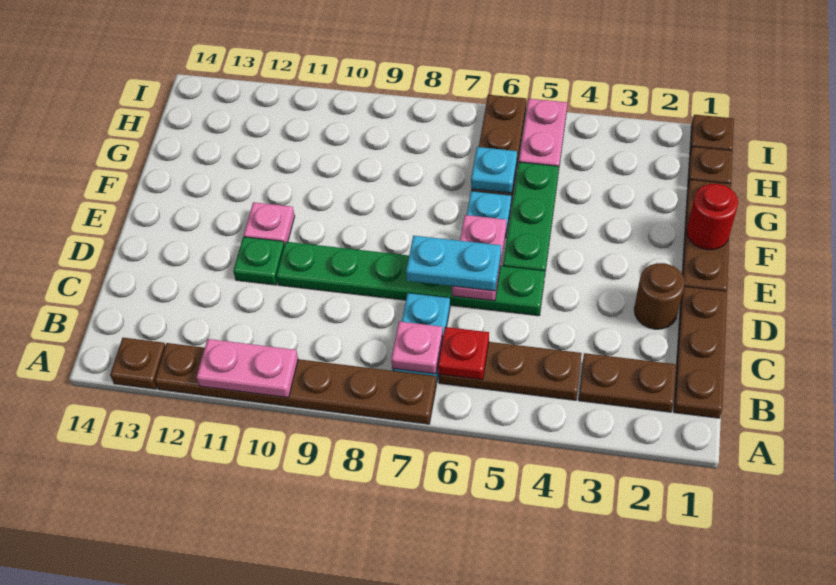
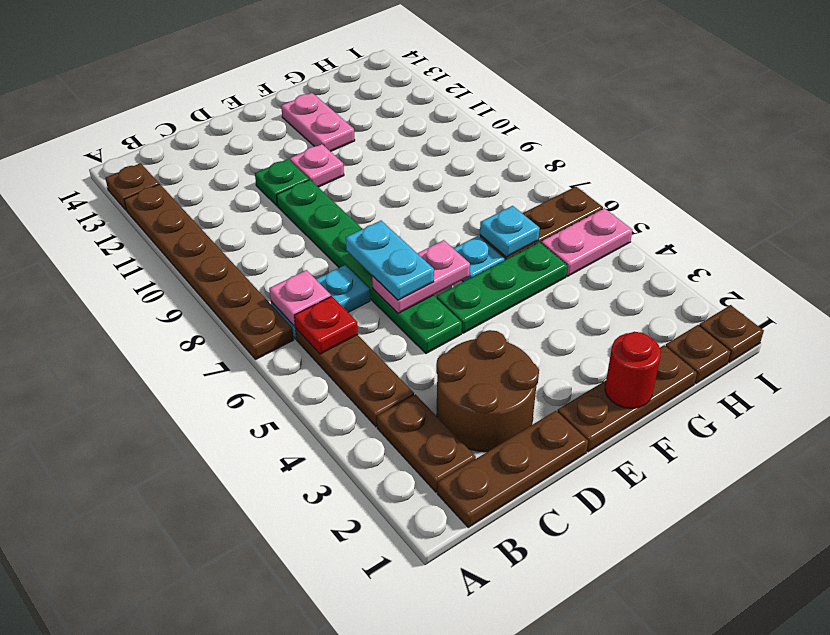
pink plate A10:A11 level 2 -> pink plate F12:F13 level 1
brown round brick D2 level 1 -> brown round brick C2:D3 level 1

